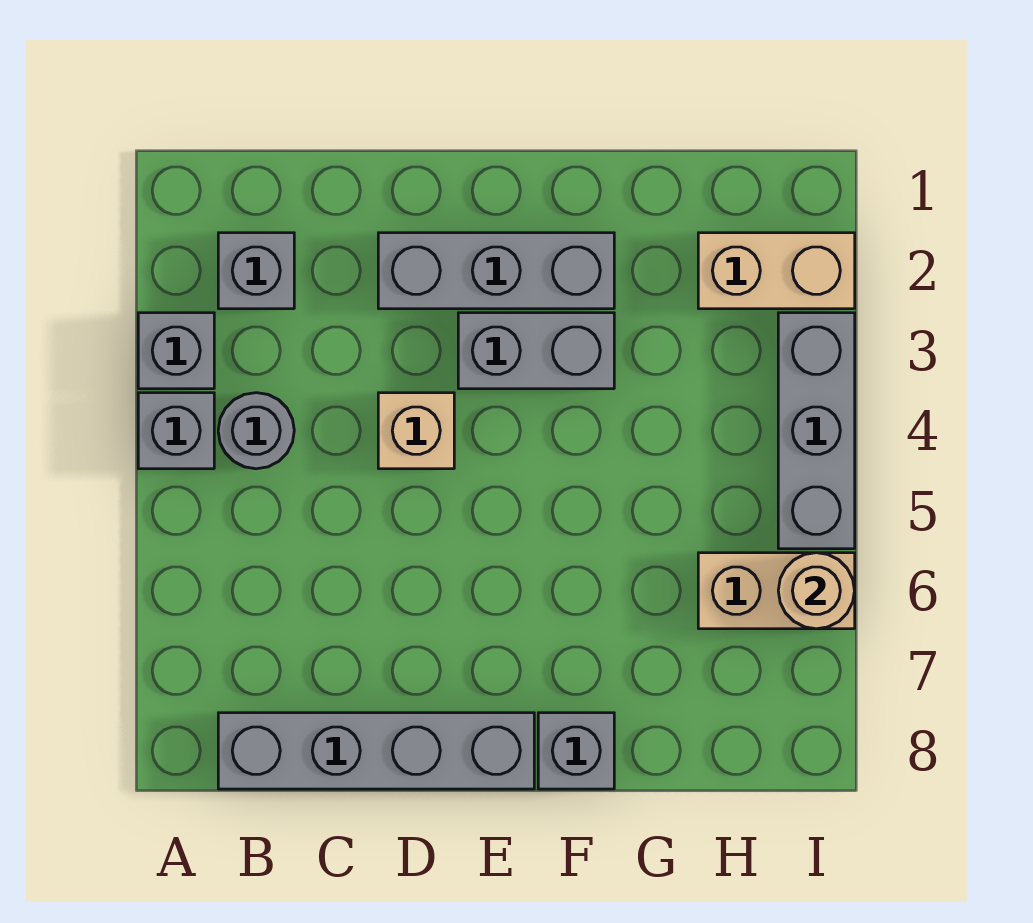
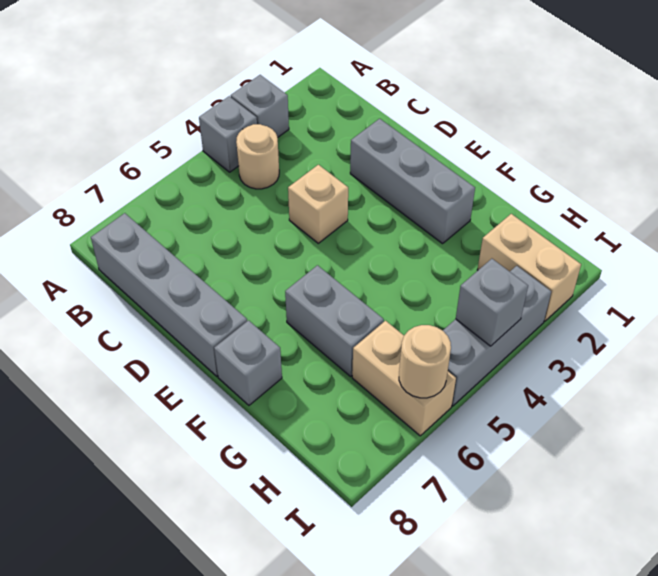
grey brick B2 level 1 -> grey brick I4 level 2
grey round brick B4 level 1 -> tan round brick B4 level 1
grey brick E3:F3 level 1 -> grey brick F6:G6 level 1

